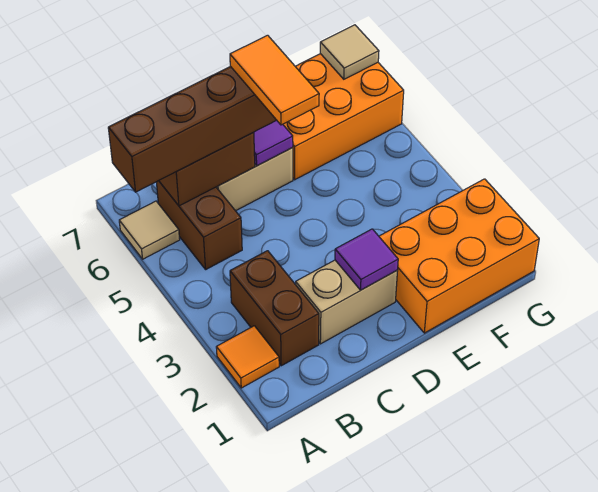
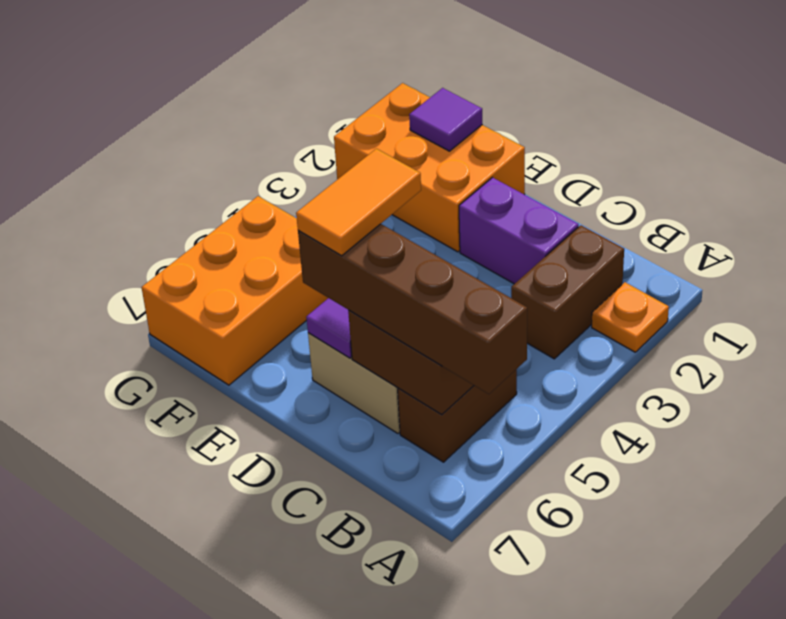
orange tile A2 level 1 -> orange plate A2 level 1
tan tile A6 level 1 -> none
tan brick C2:D2 level 1 -> purple brick C2:D2 level 1
purple tile D2 level 2 -> purple tile F1 level 2
orange brick E6:G7 level 1 -> orange brick F5:G7 level 1
tan tile G7 level 2 -> none

